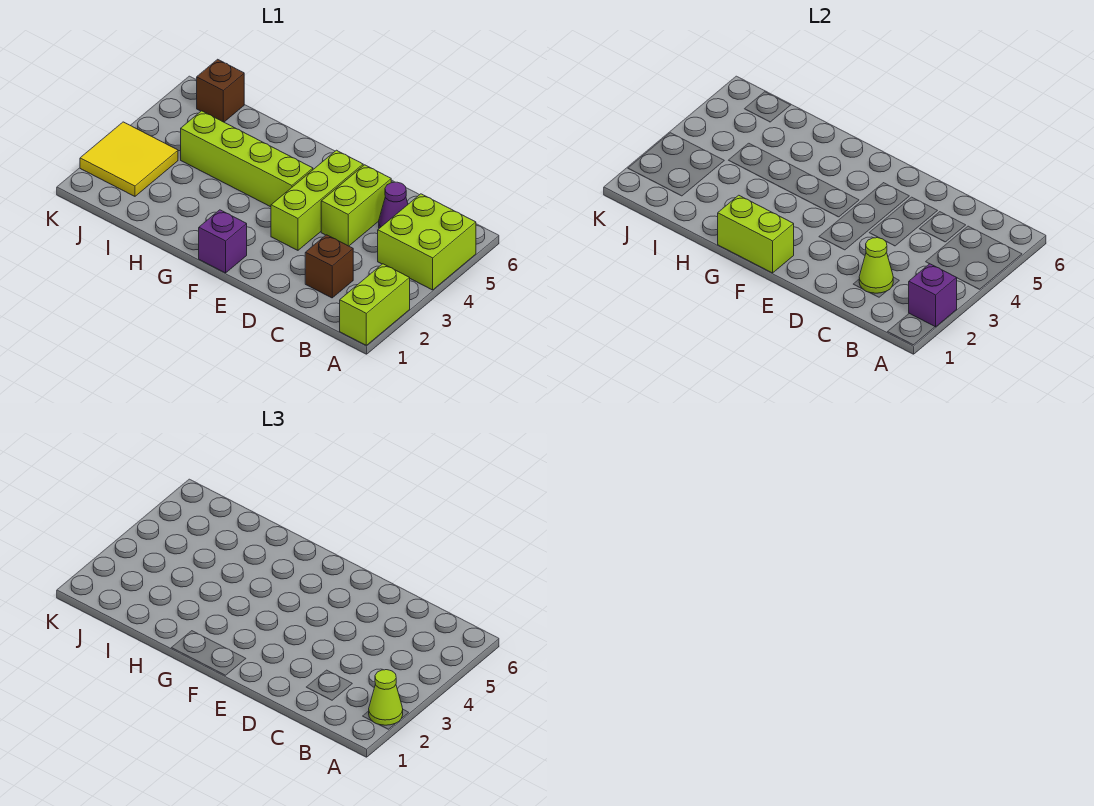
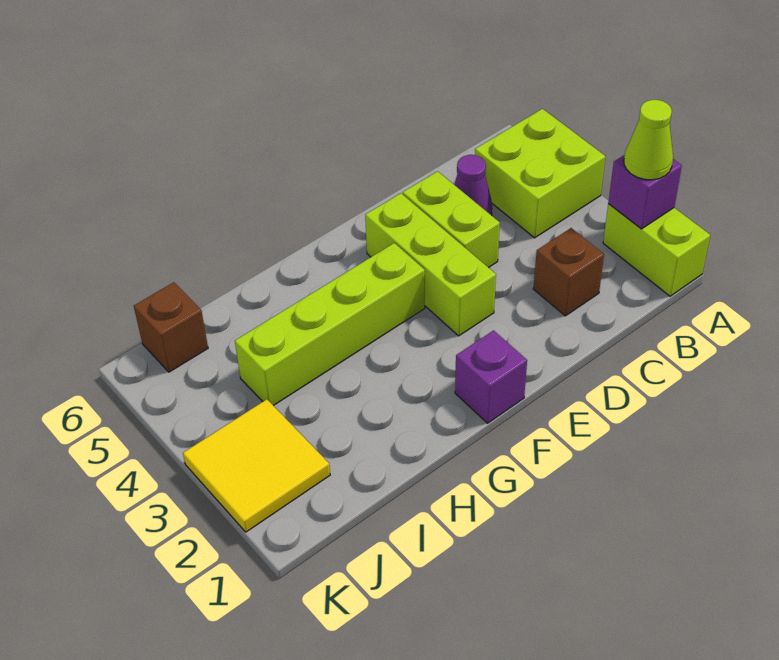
lime cone C2 level 2 -> none
lime brick F1:G1 level 2 -> none

